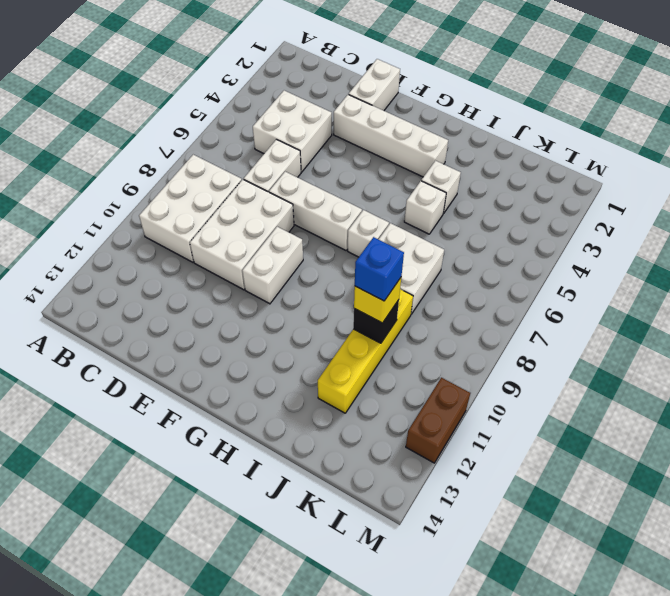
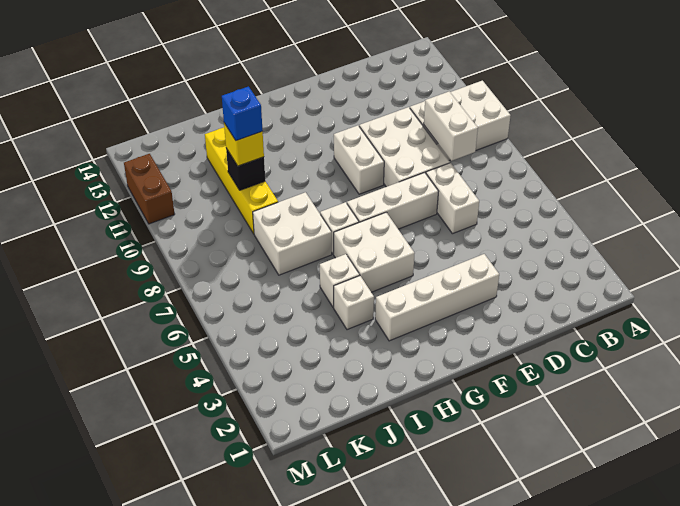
white brick B8:C10 level 1 -> white brick A9:C10 level 1
white brick C4:D5 level 1 -> white brick G5:H6 level 1
white brick E1:E2 level 1 -> white brick C8:C9 level 2

